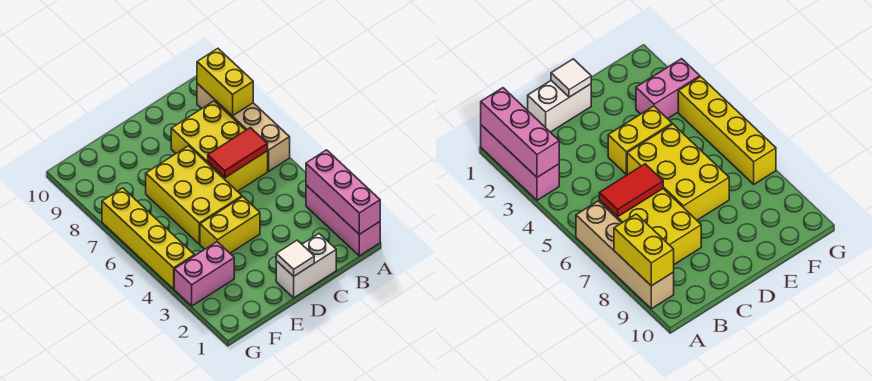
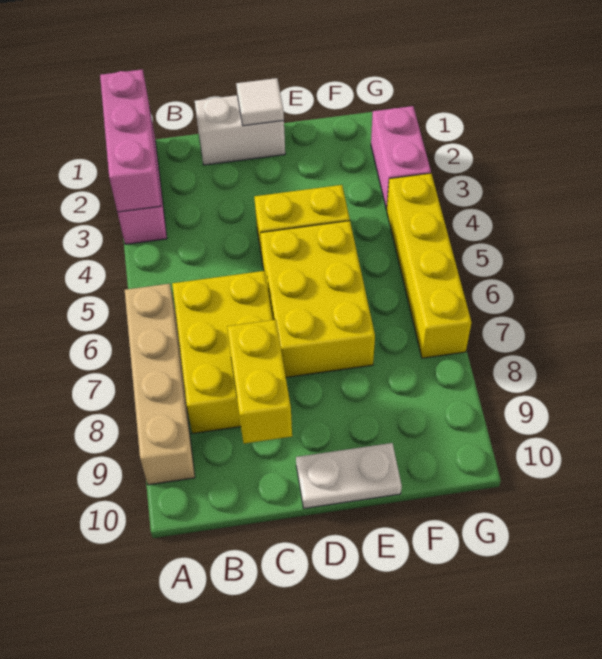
yellow brick A8:A9 level 2 -> yellow brick C8:C9 level 2
red tile B6:C6 level 2 -> none
none -> white plate D10:E10 level 1
pink brick F3:G3 level 1 -> pink brick G2:G3 level 1

